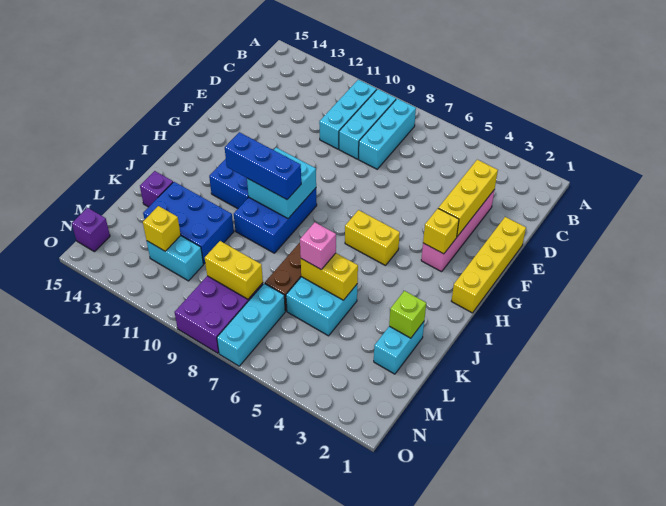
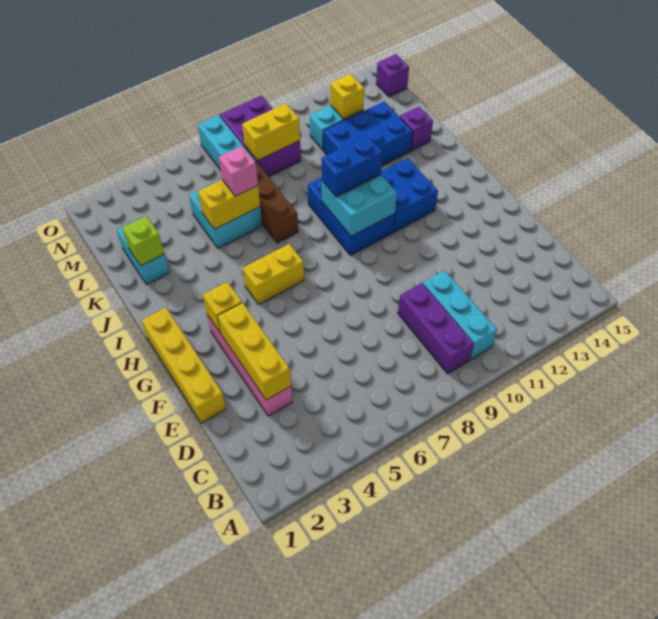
cyan brick B8:D8 level 1 -> none
cyan brick B9:D9 level 1 -> purple brick B9:D9 level 1
blue brick I9:I11 level 3 -> blue brick I9:I10 level 3

